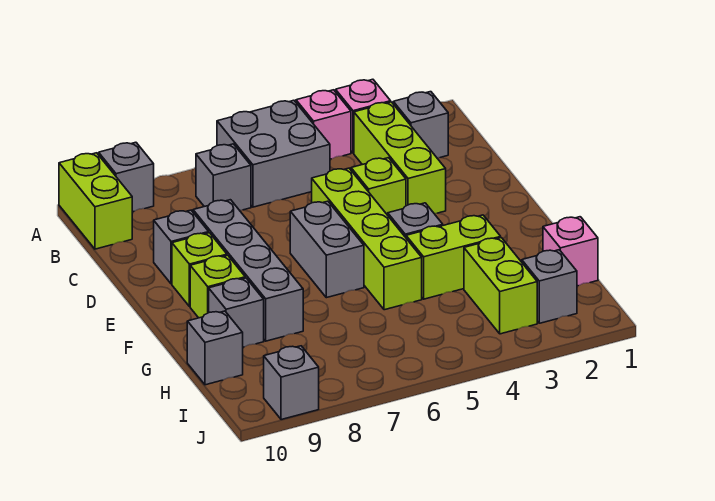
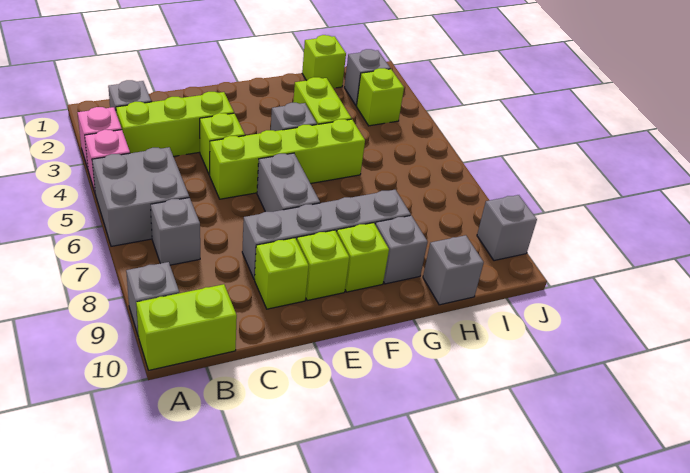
grey brick D9 level 1 -> lime brick D9 level 1
grey brick E6:F6 level 1 -> grey brick E6:E7 level 1
pink brick H1 level 1 -> lime brick H1 level 1
lime brick H3:I3 level 1 -> lime brick I3 level 1

